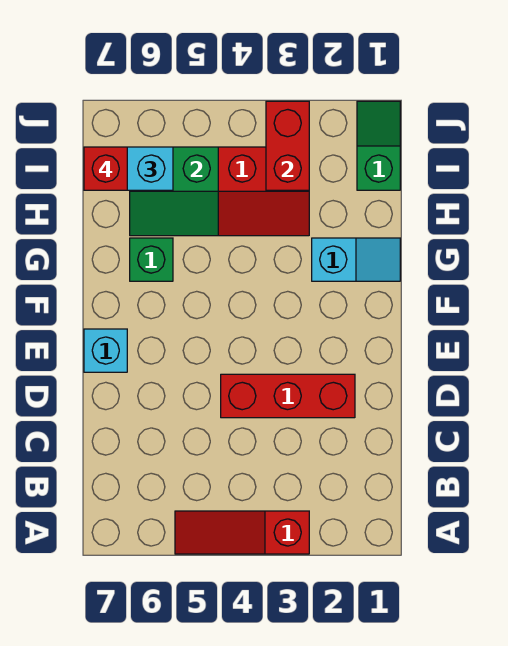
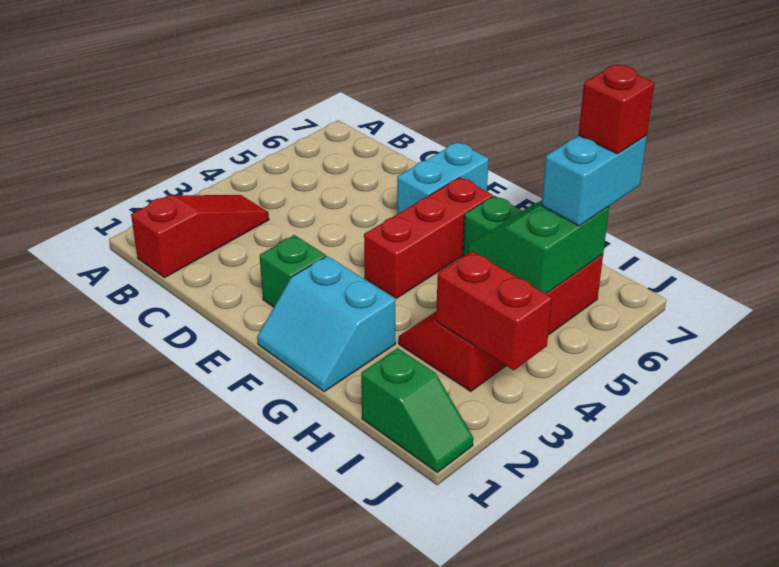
red slope A3:A5 level 1 top 3 -> red slope B1:B3 level 1 top 1
red brick D2:D4 level 1 -> red brick F4:F6 level 1
none -> green brick E2 level 1
cyan brick E7 level 1 -> cyan brick E6:E7 level 1
cyan slope G1:G2 level 1 top 2 -> cyan slope F1:G2 level 1 top 2

